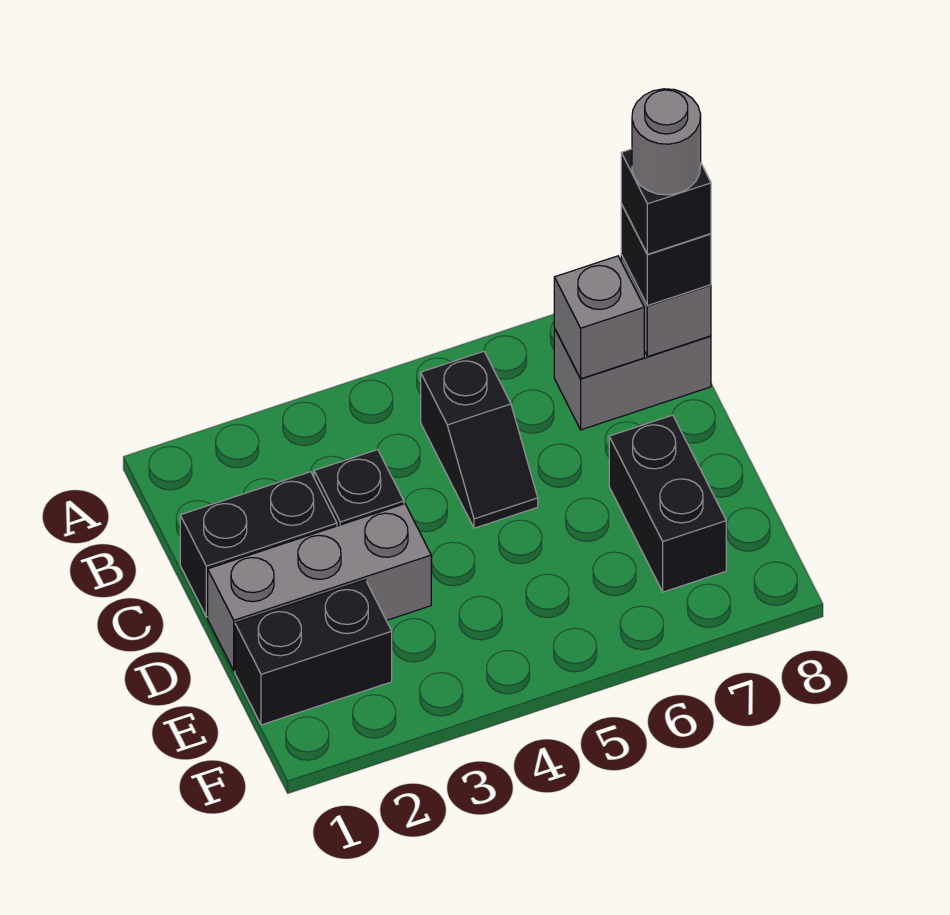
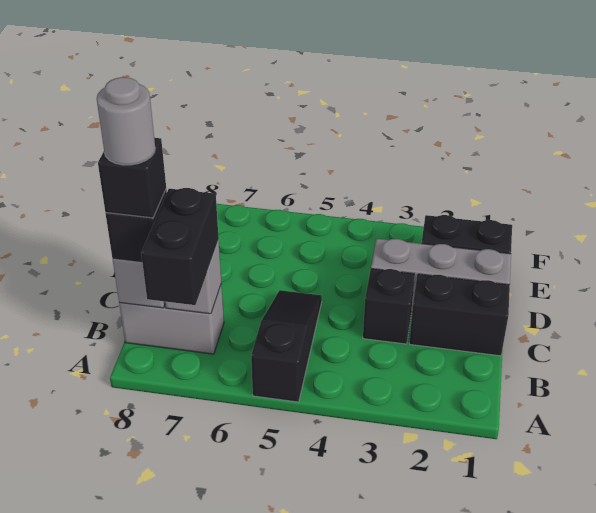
black slope B5:C5 level 1 top B -> black slope A5:C5 level 1 top A
black brick D7:E7 level 1 -> black brick A7:B7 level 3

